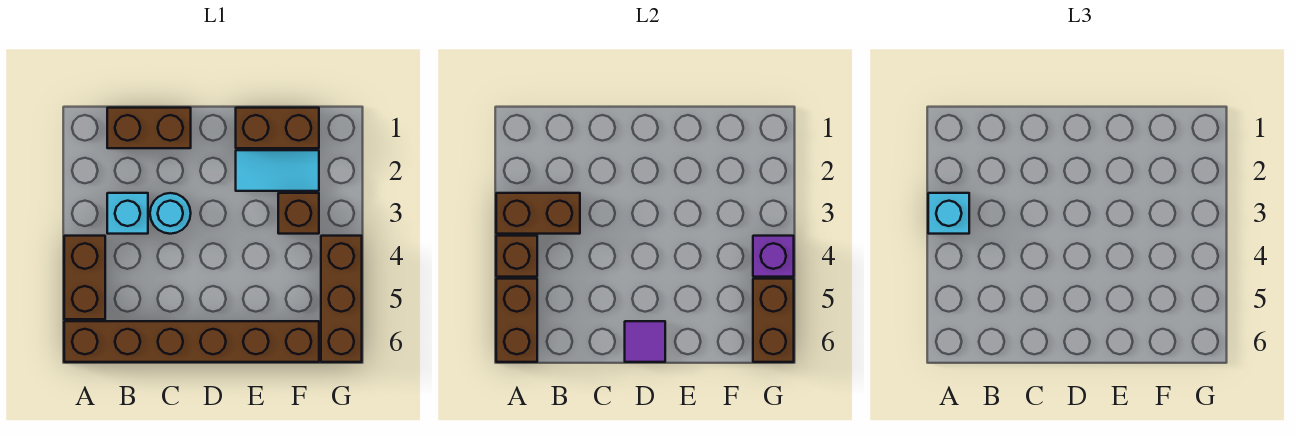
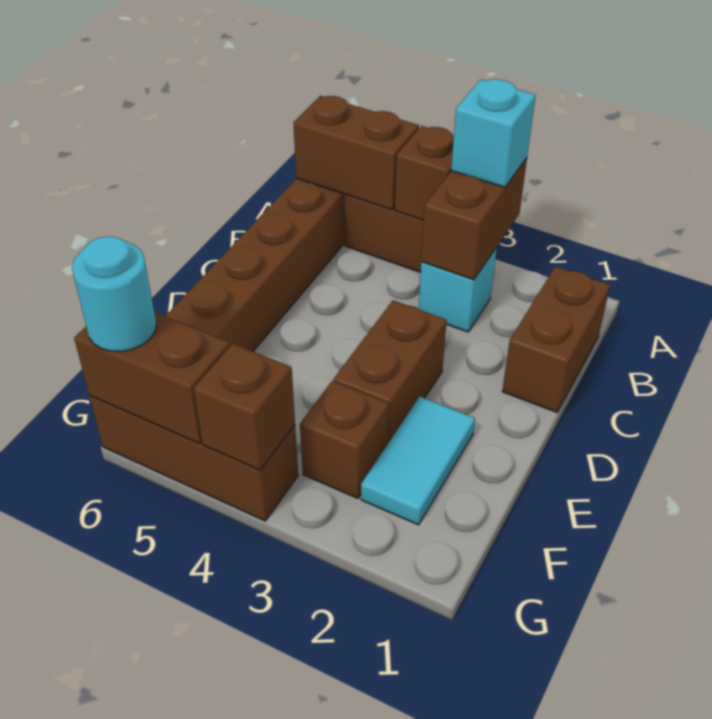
cyan round brick C3 level 1 -> cyan round brick G6 level 3
purple tile D6 level 2 -> none
brown brick E1:F1 level 1 -> brown brick D3:E3 level 1
purple brick G4 level 2 -> brown brick G4 level 2

